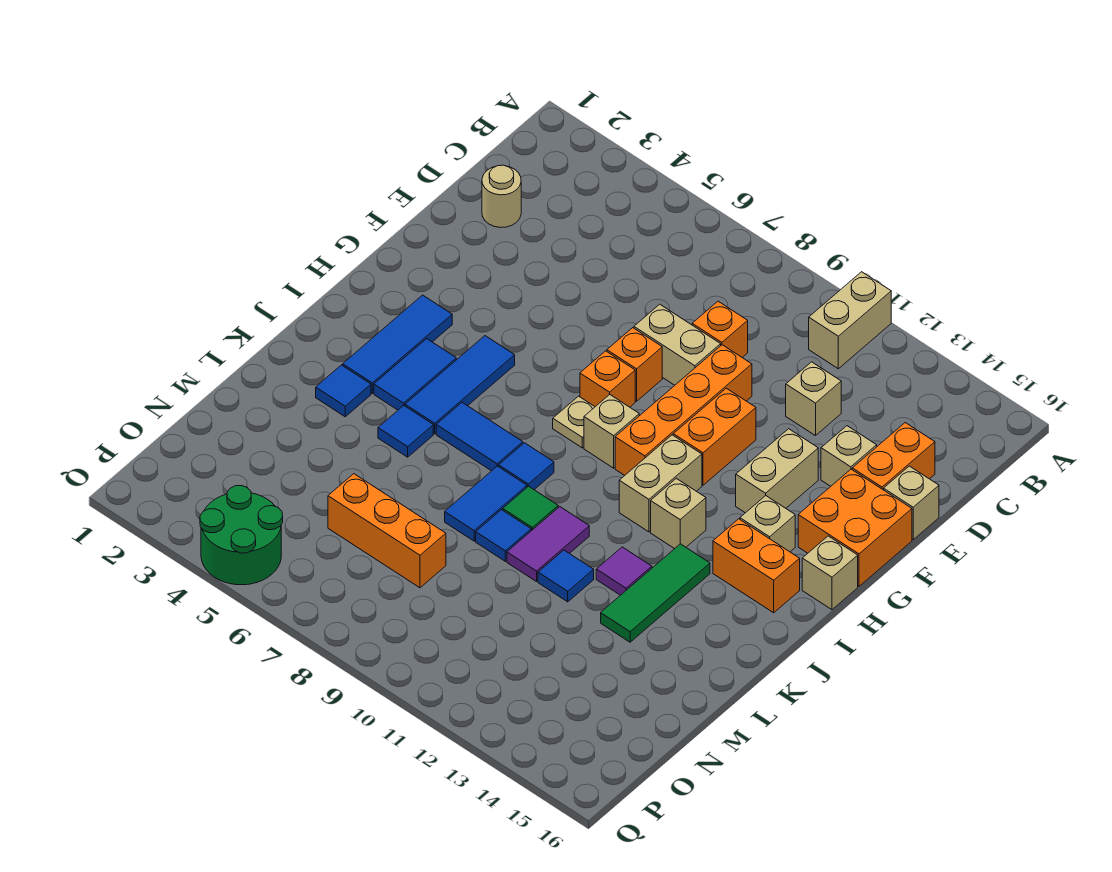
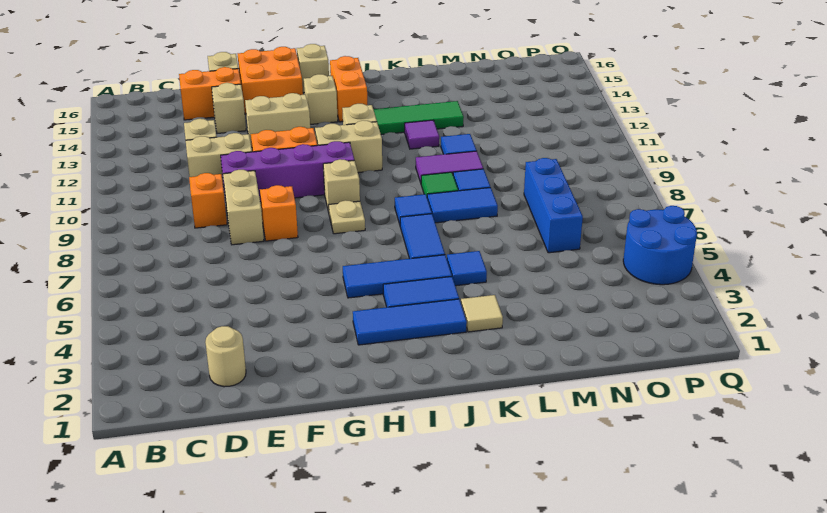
tan brick A11:B11 level 1 -> tan brick D11:E11 level 1
orange brick E10:H10 level 1 -> purple brick E10:H10 level 1
orange brick G8 level 1 -> none
blue tile K3 level 1 -> tan tile K3 level 1
orange brick N6:N8 level 1 -> blue brick N6:N8 level 1
green round brick P4:Q5 level 1 -> blue round brick P4:Q5 level 1

